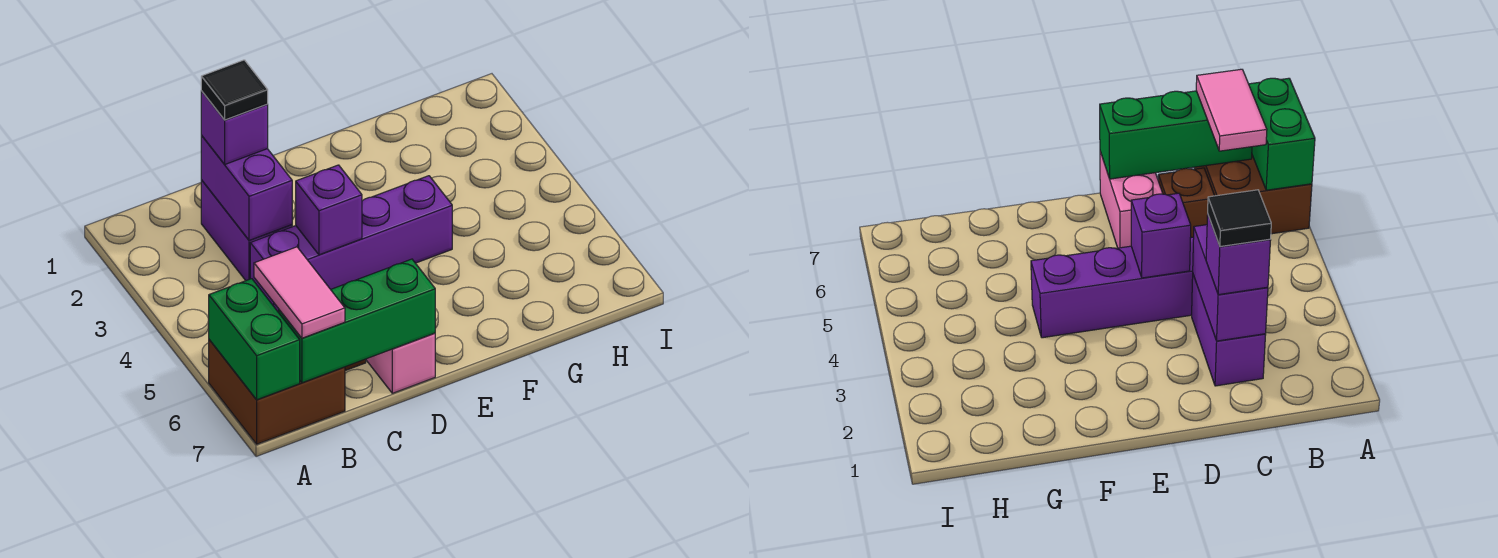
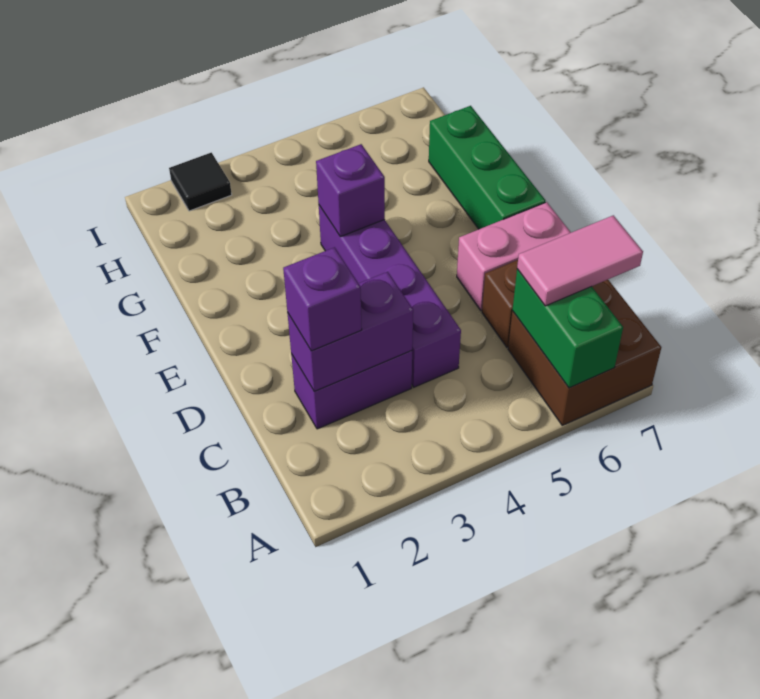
green brick A6:A7 level 2 -> green brick A6:B6 level 2
green brick B7:D7 level 2 -> green brick E7:G7 level 1
black tile C2 level 4 -> black tile I2 level 1
purple brick D4 level 2 -> purple brick F4 level 2

